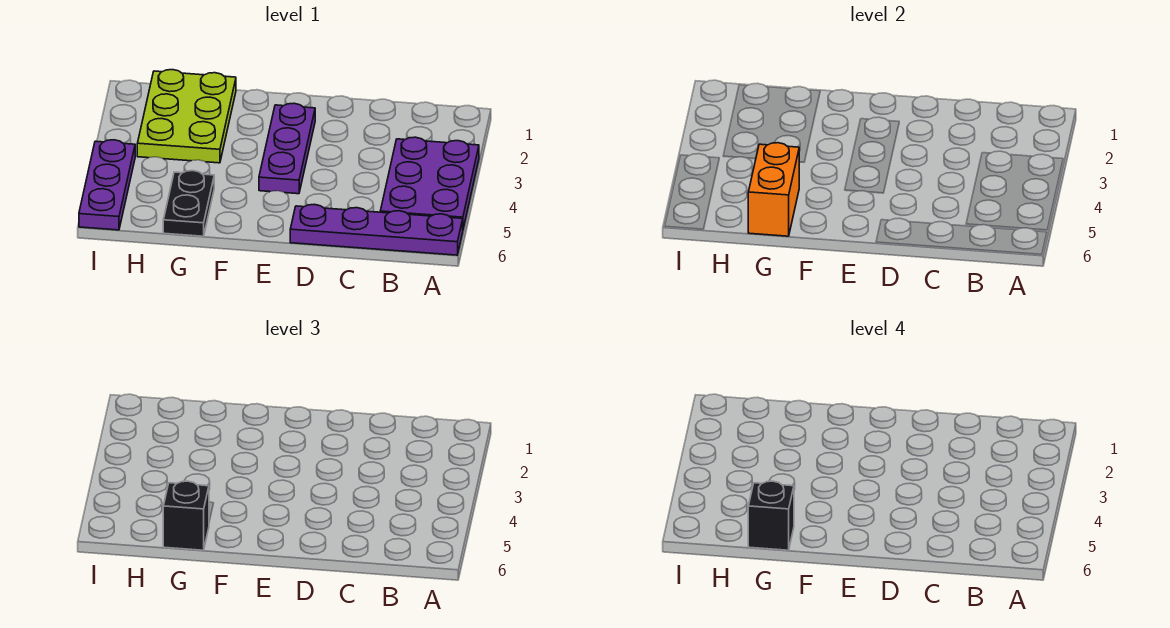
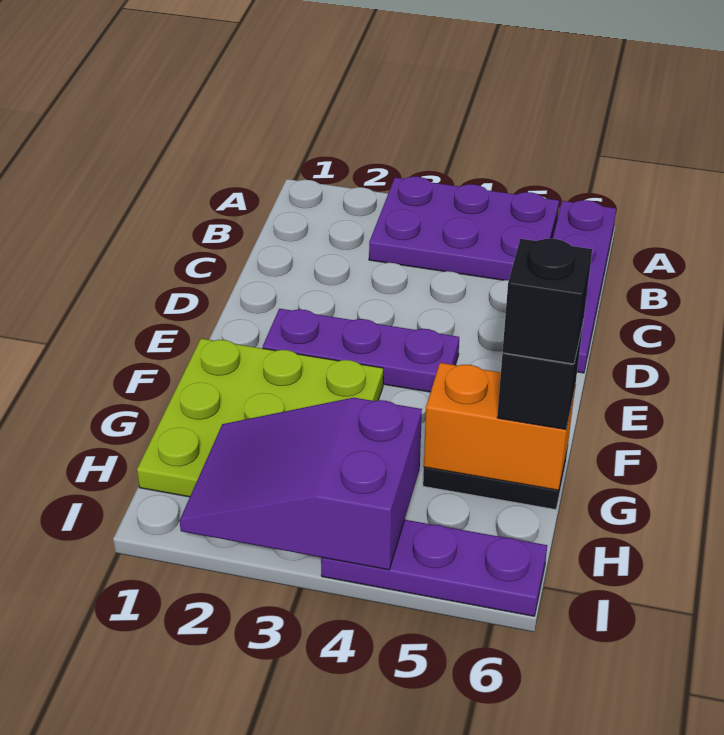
lime plate G1:H3 level 1 -> lime plate F1:H3 level 1
none -> purple slope H2:I4 level 2 top 4

